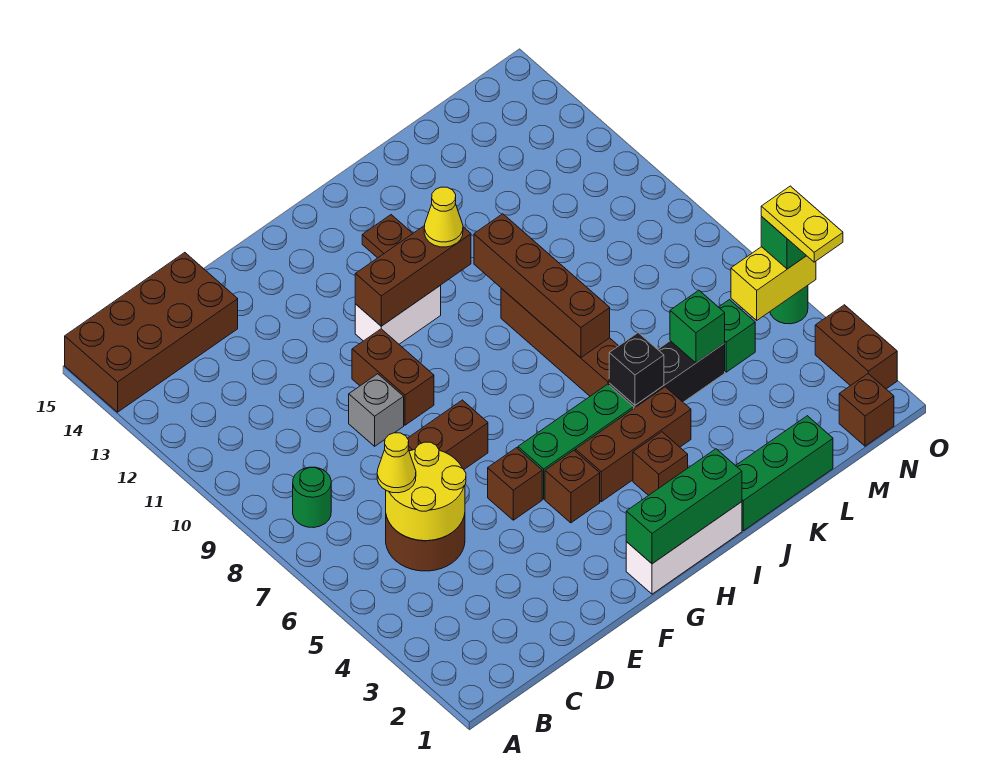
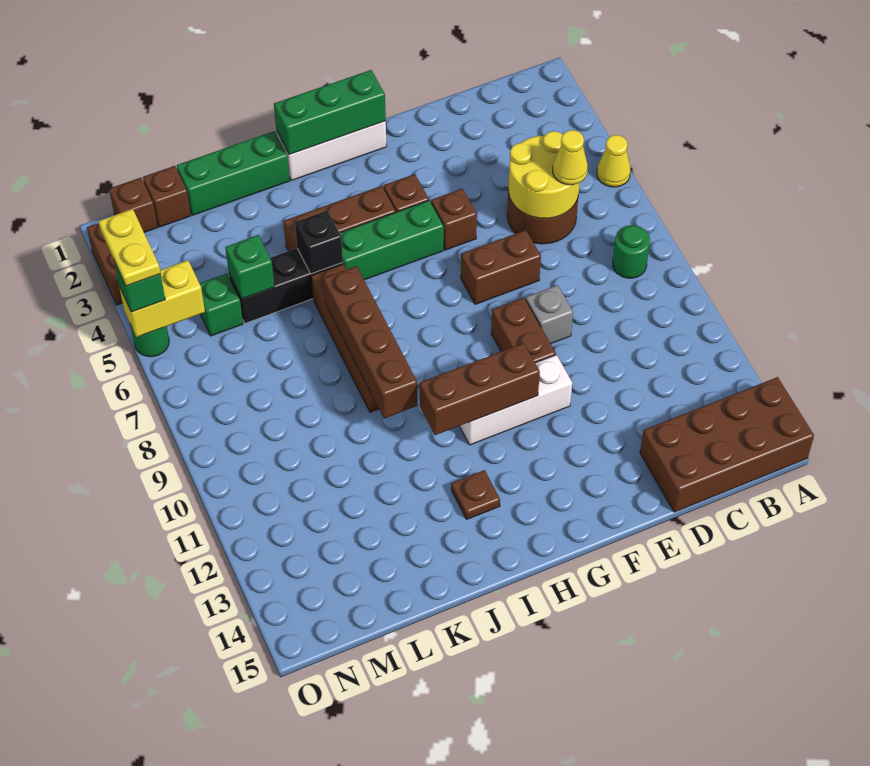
white brick G11:H11 level 1 -> white brick F11:H11 level 1
brown brick I3 level 1 -> brown brick M1 level 1
yellow cone I11 level 3 -> yellow cone A5 level 1

